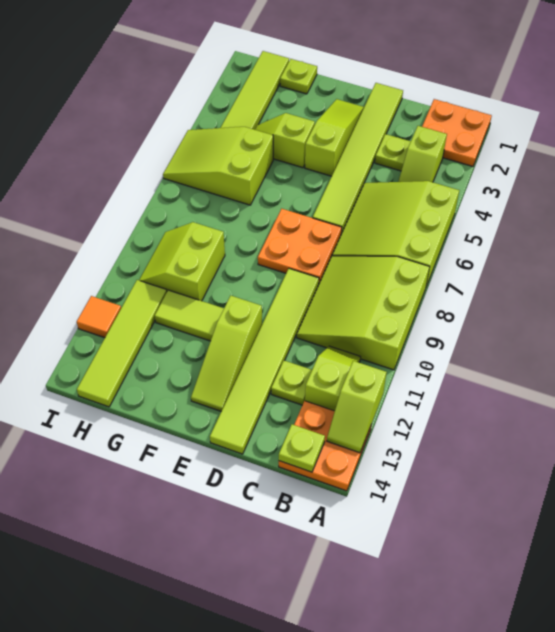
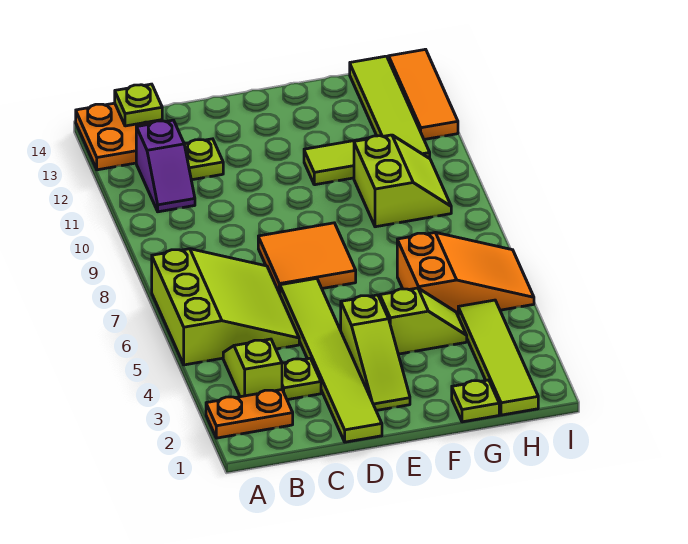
orange plate A1:B2 level 1 -> orange plate A2:B2 level 1
lime slope A8:C10 level 1 top A -> none
lime slope A12:A13 level 2 top 12 -> none
lime slope B11:B12 level 1 top 12 -> purple slope B11:B12 level 1 top 12
orange plate D7:E8 level 1 -> orange tile D7:E8 level 1
lime tile D9:D14 level 1 -> none
lime slope E11:E13 level 1 top 11 -> none
lime slope G5:I6 level 1 top G -> orange slope G5:I6 level 1 top G
orange tile I12 level 1 -> orange tile I12:I14 level 1

